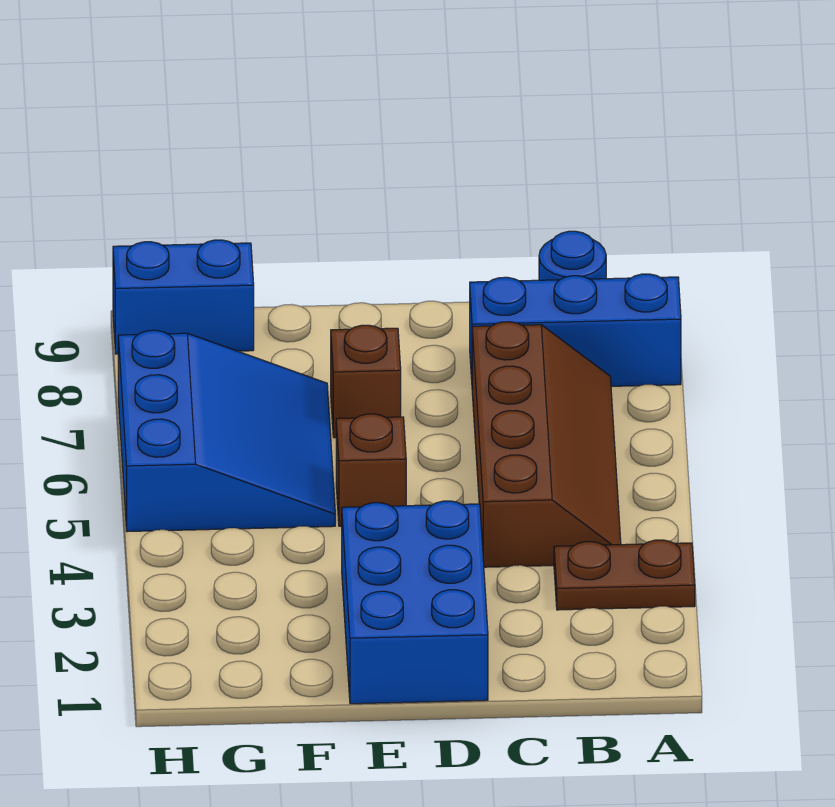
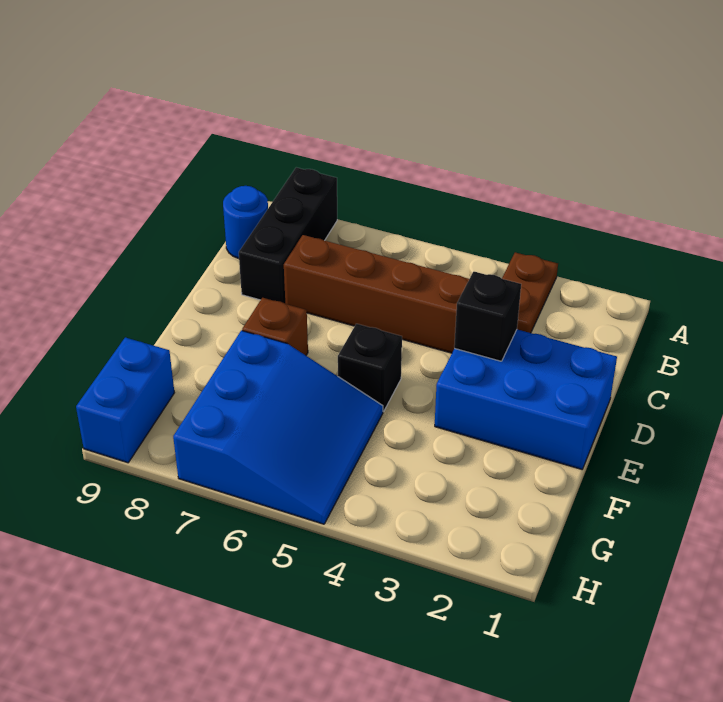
blue brick A8:C8 level 1 -> black brick A8:C8 level 1
none -> black brick D3 level 2
brown brick E5 level 1 -> black brick E5 level 1
blue slope F5:H7 level 1 top H -> blue slope F5:H7 level 1 top 7

